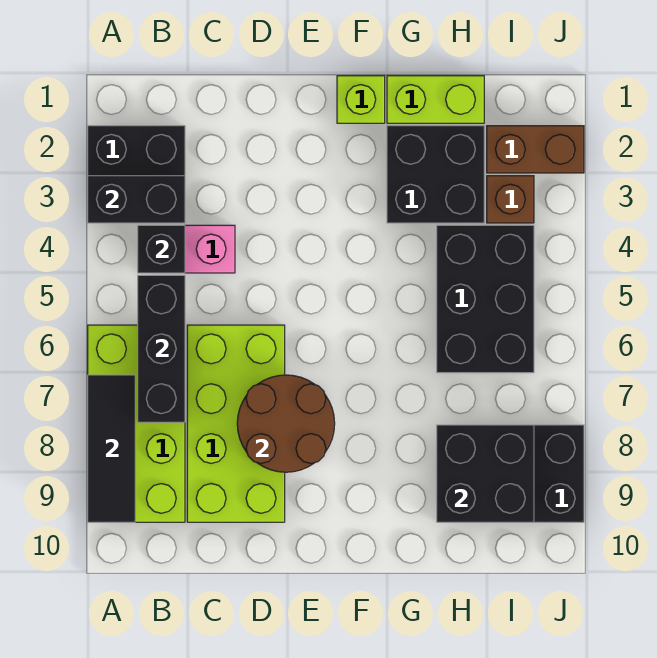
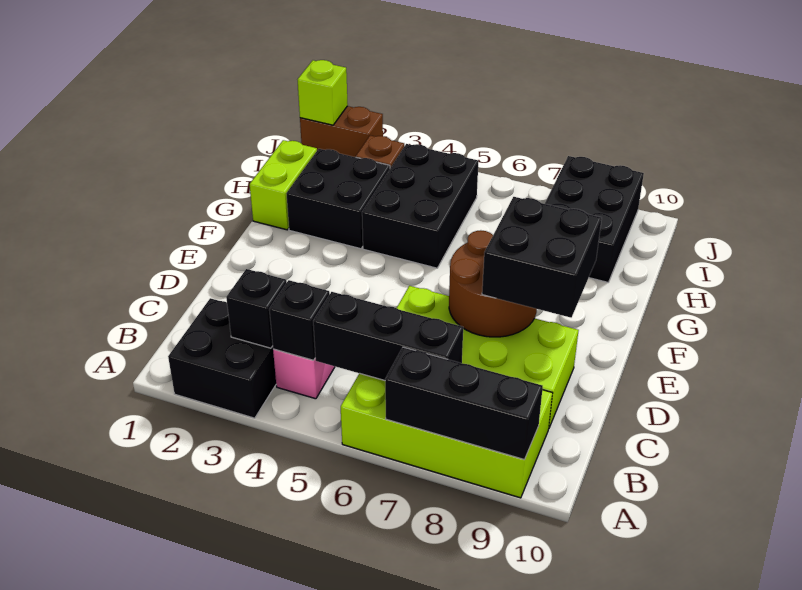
black brick A3:B3 level 2 -> black brick B3 level 2
black tile A7:A9 level 2 -> black brick A7:A9 level 2
lime brick F1 level 1 -> lime brick J1 level 2
black brick H4:I6 level 1 -> black brick G4:I5 level 1
black brick H8:I9 level 2 -> black brick D8:E9 level 3
brown brick I2:J2 level 1 -> brown brick J1:J2 level 1

